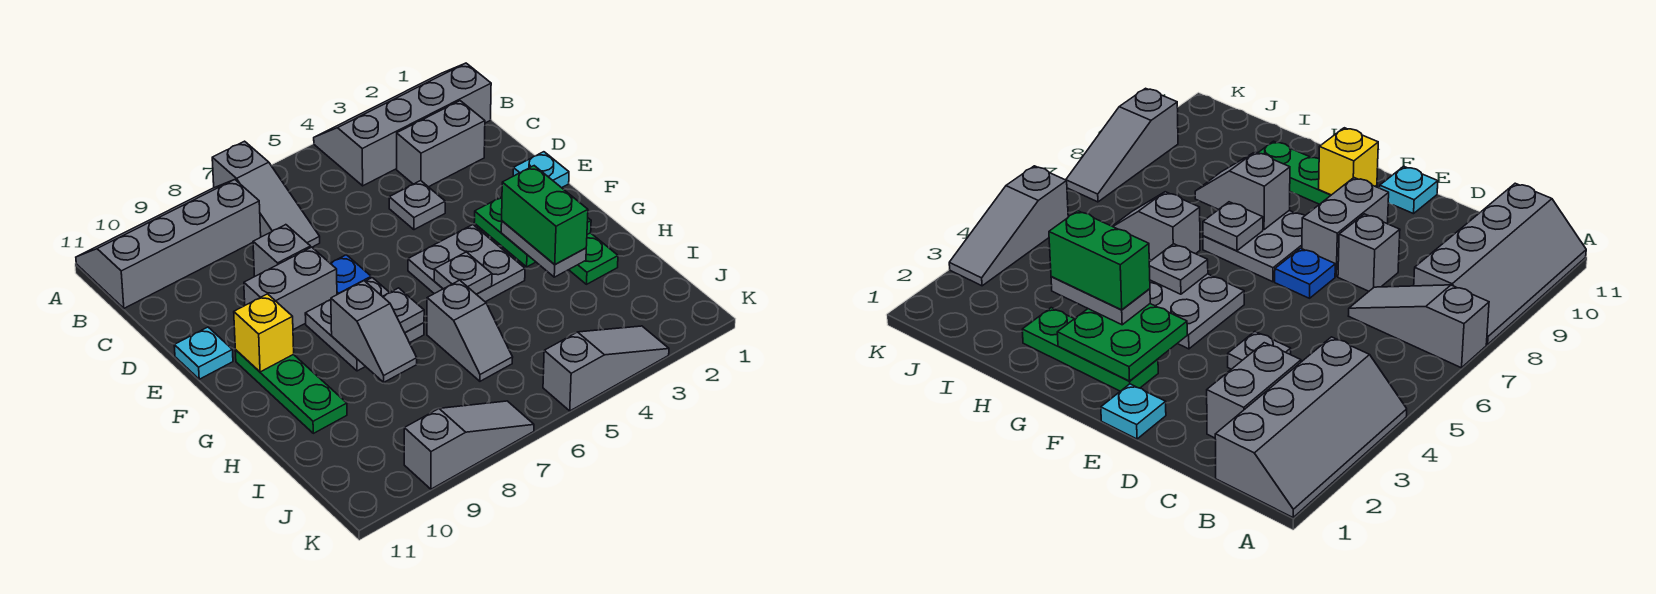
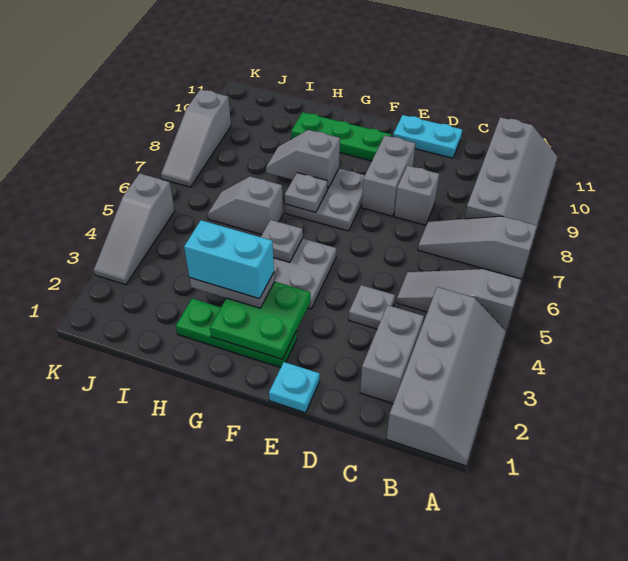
none -> grey slope A5:C5 level 1 top A
blue plate E7 level 1 -> none
cyan plate E11 level 1 -> cyan plate D11:E11 level 1
yellow brick F10 level 2 -> none
green brick G3:H3 level 4 -> cyan brick G3:H3 level 4

